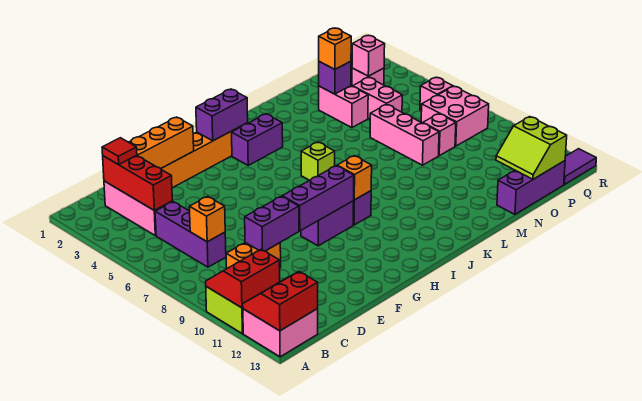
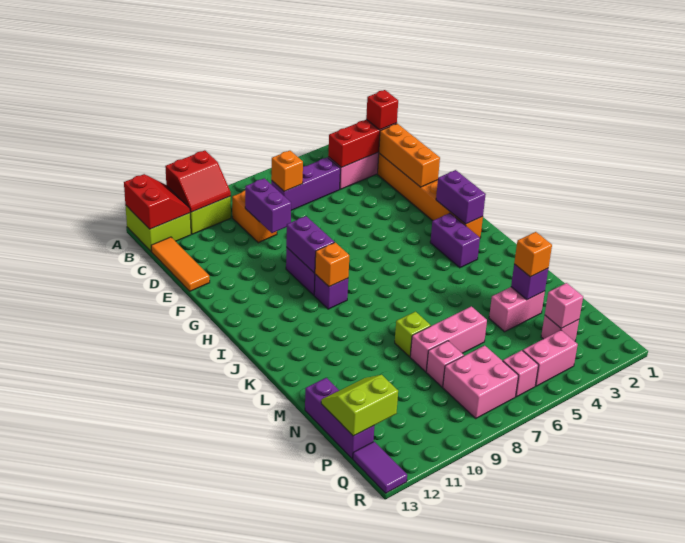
red slope A10:B11 level 2 top 11 -> red slope A10:B11 level 2 top A
pink brick A12:B13 level 1 -> lime brick A12:B13 level 1
red tile C2 level 3 -> red brick C2 level 3
none -> orange tile C13:E13 level 1
purple brick F9:H9 level 2 -> purple brick G9:H9 level 2
lime brick J6 level 1 -> lime brick M8 level 1
pink brick O4:O5 level 1 -> pink brick Q4:Q5 level 1

